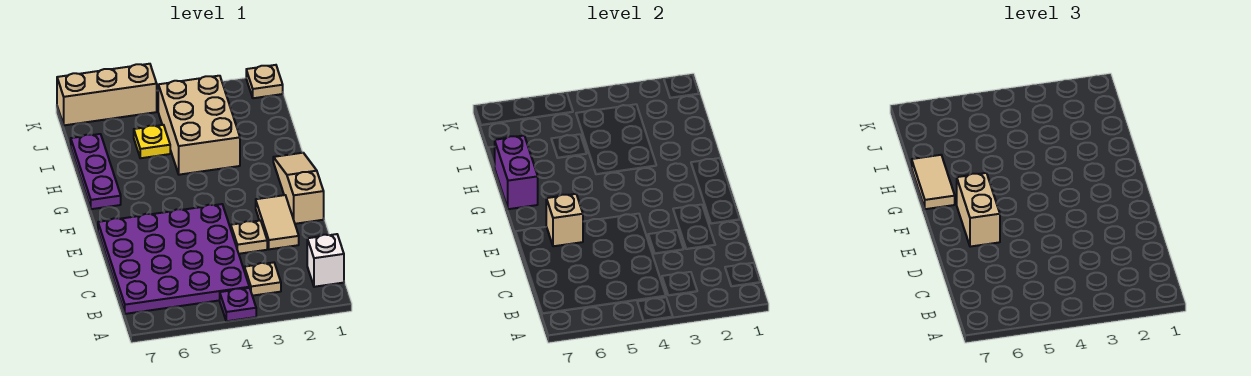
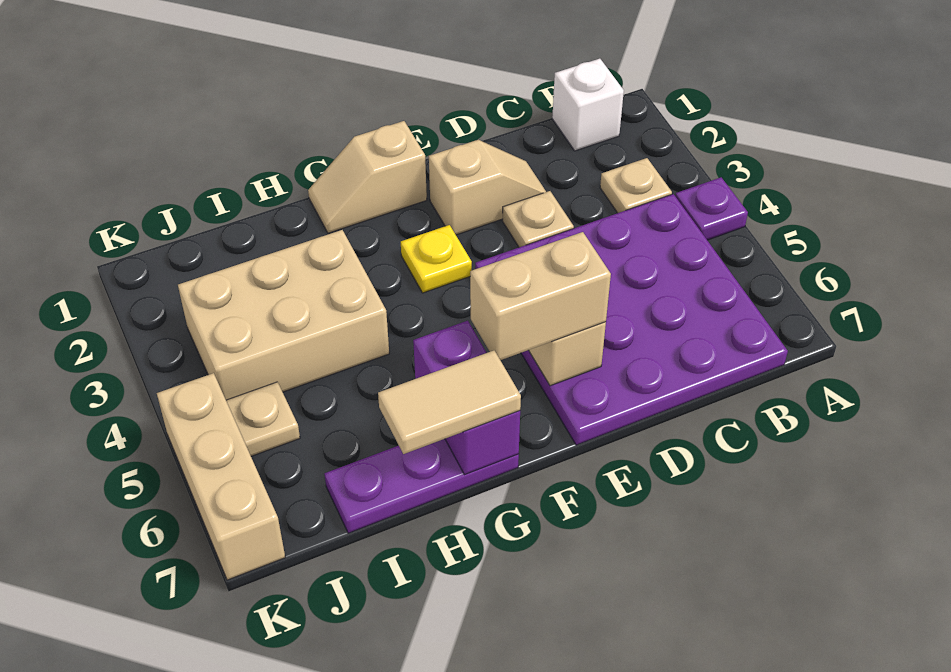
tan tile D2:E2 level 1 -> tan slope D2:E2 level 1 top E
tan slope E1:G1 level 1 top E -> tan slope F1:G1 level 1 top F
purple brick G7:H7 level 2 -> purple brick G6:G7 level 2
yellow plate I5 level 1 -> yellow plate F3 level 1
tan plate K1 level 1 -> tan plate J5 level 1

